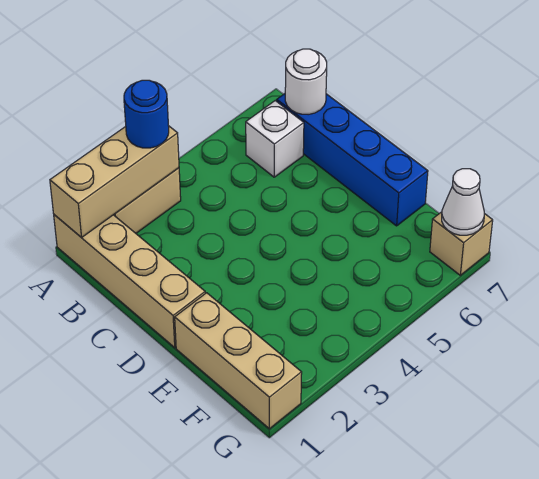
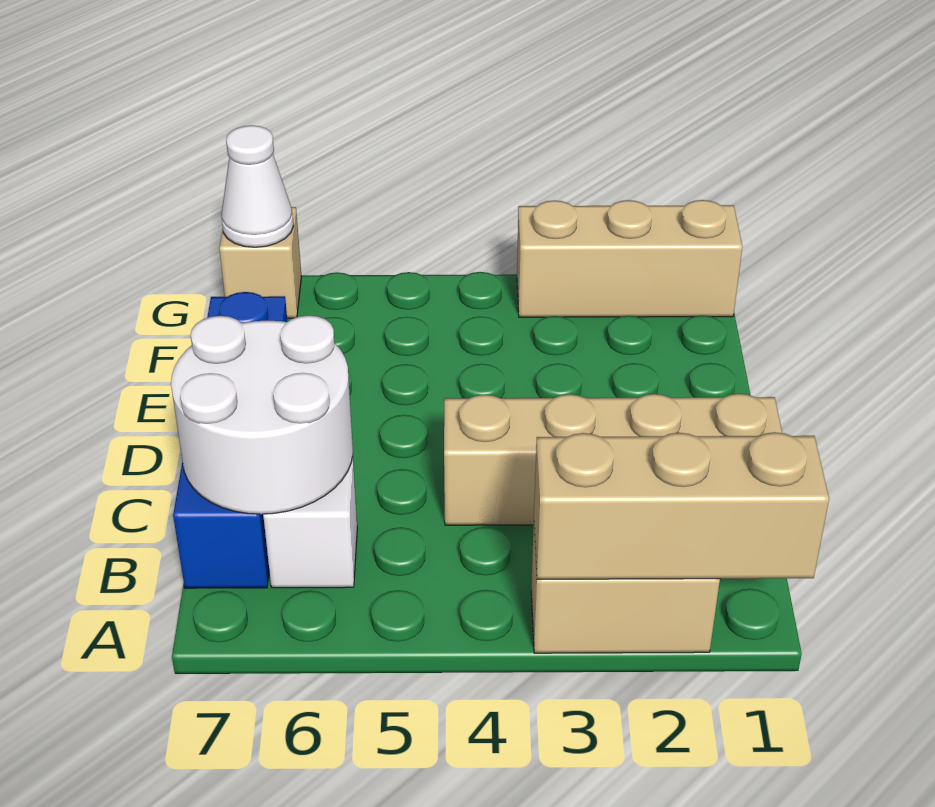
tan brick A1:D1 level 1 -> tan brick C1:C4 level 1
blue round brick A3 level 3 -> none
white round brick B7 level 2 -> white round brick B6:C7 level 2
tan brick E1:G1 level 1 -> tan brick G1:G3 level 1

